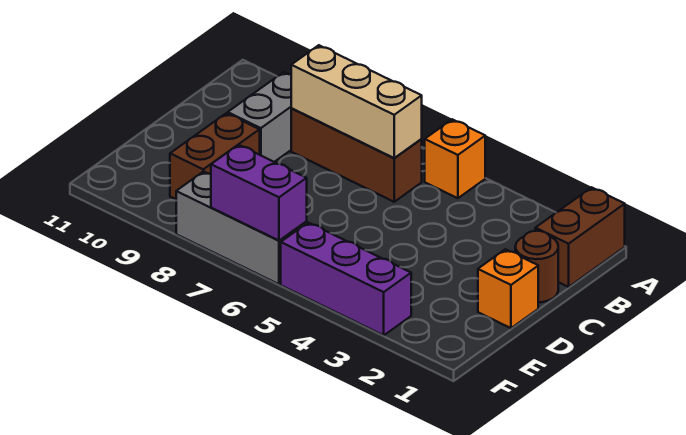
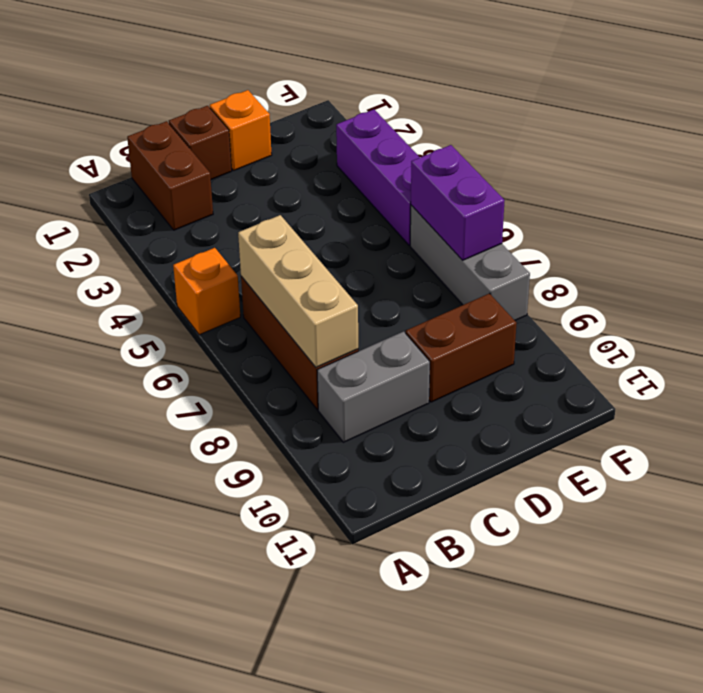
brown brick A1:B1 level 1 -> brown brick B1:B2 level 1
brown round brick C1 level 1 -> brown brick C1 level 1

